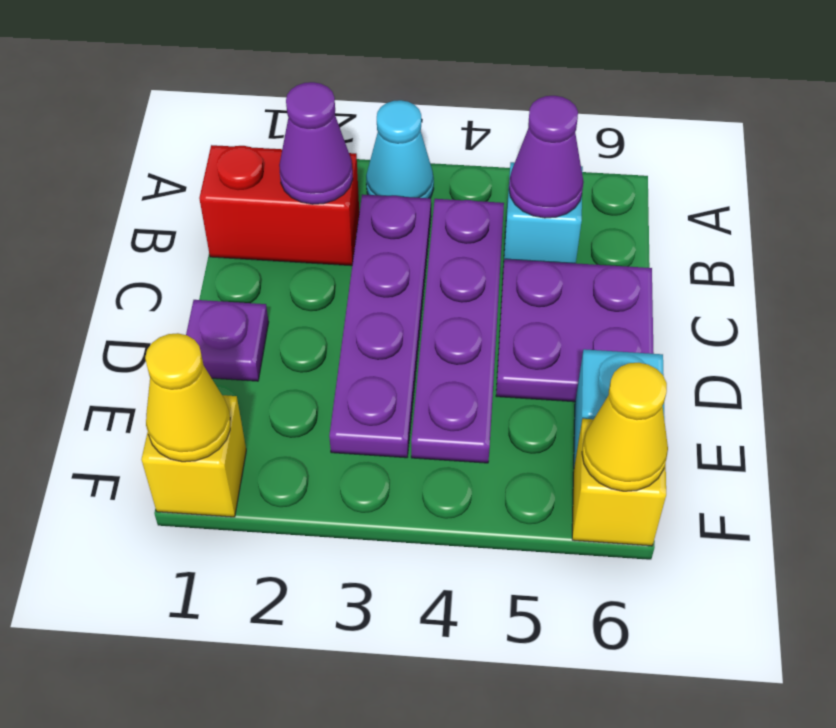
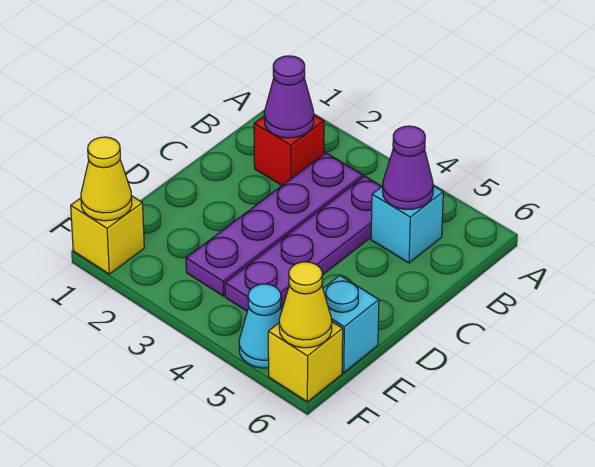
cyan cone A3 level 1 -> cyan cone F5 level 1
red brick B1:B2 level 1 -> red brick B2 level 1
purple plate C5:D6 level 1 -> none
purple plate D1 level 1 -> none

